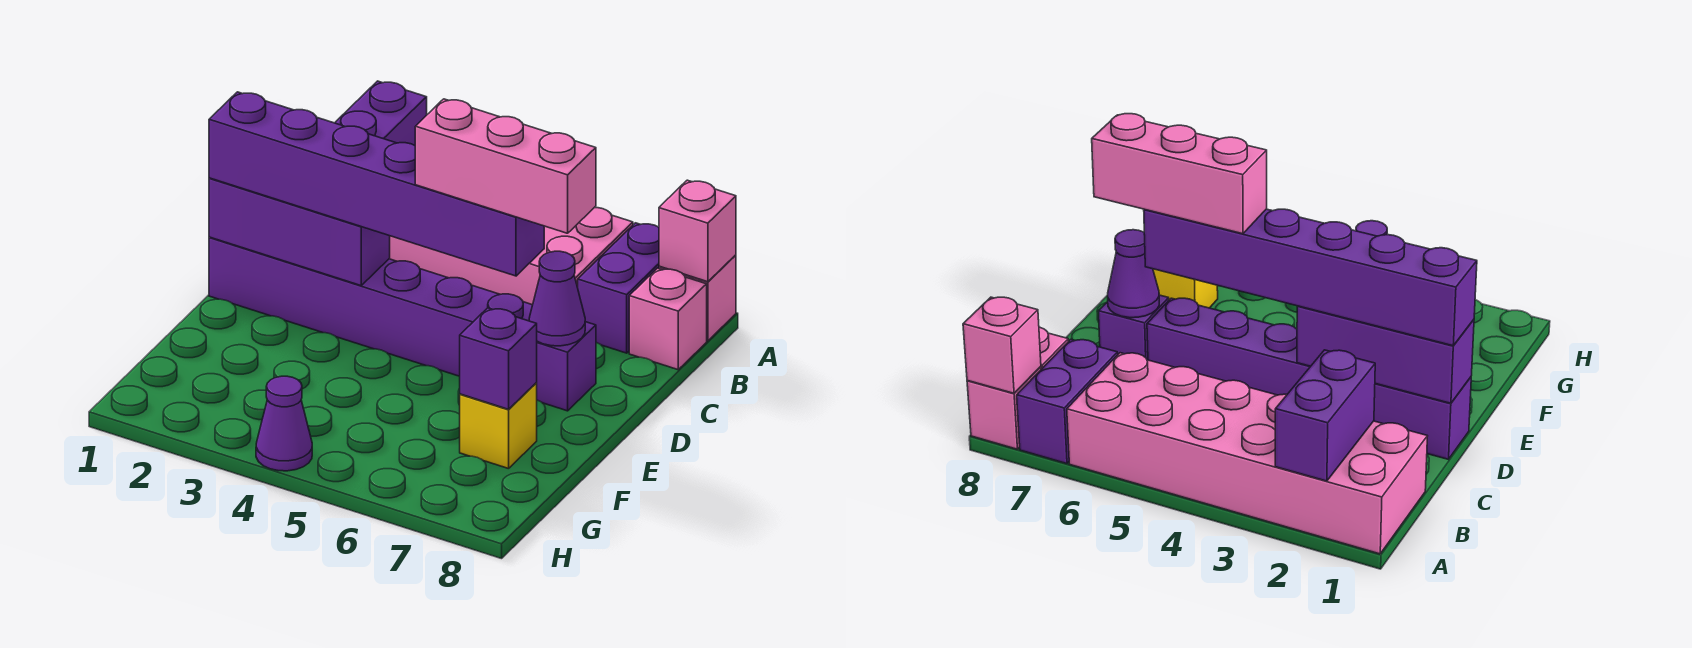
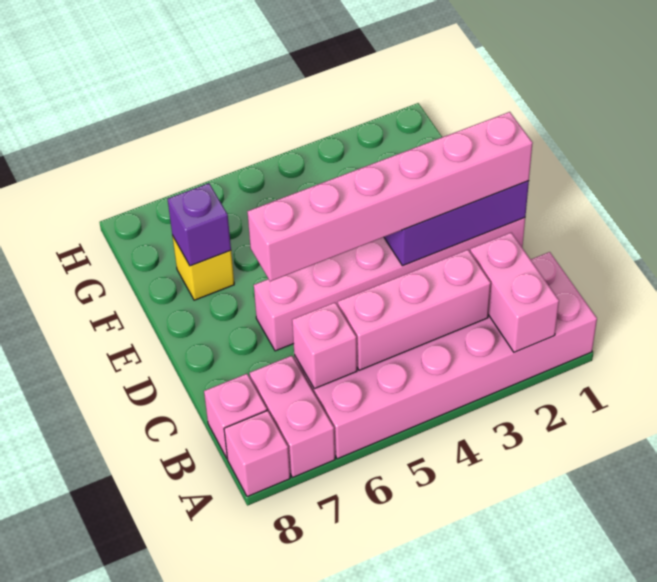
purple brick A2:B2 level 2 -> pink brick A2:B2 level 2
purple brick A7:B7 level 1 -> pink brick A7:B7 level 1
pink brick A8 level 2 -> pink brick B6 level 2
purple brick D1:D6 level 1 -> pink brick D1:D6 level 1
purple brick D1:D6 level 3 -> pink brick D1:D6 level 3
pink brick D5:D7 level 4 -> pink brick B3:B5 level 2
purple brick D7 level 1 -> none
purple cone D7 level 2 -> none
purple cone H4 level 1 -> none

